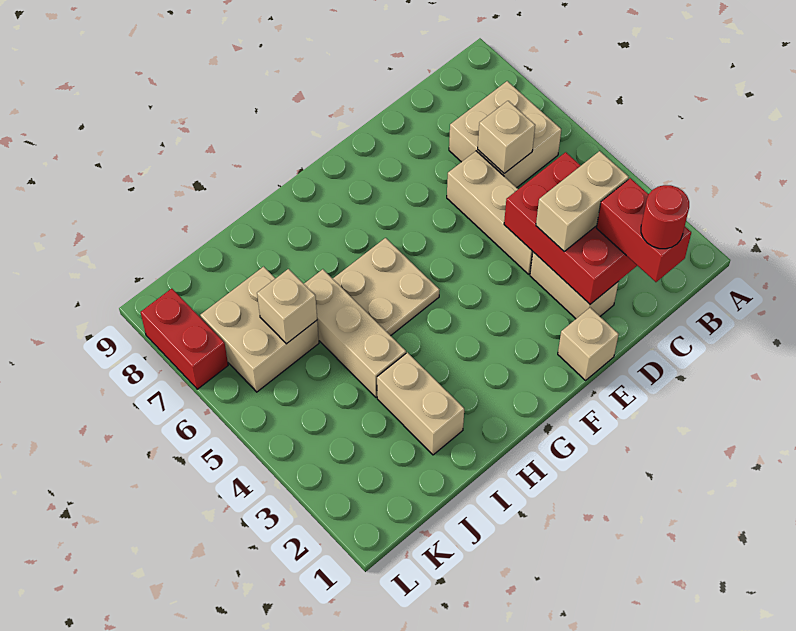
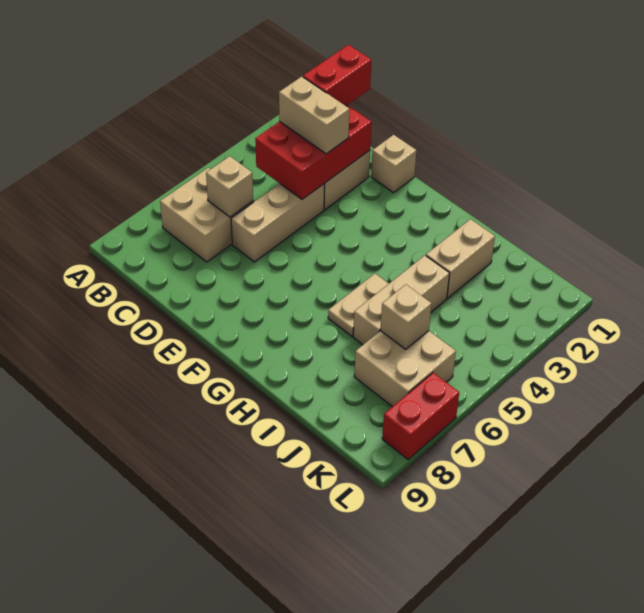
red round brick C1 level 4 -> none
tan plate G5:H6 level 1 -> tan plate H5:H6 level 1

